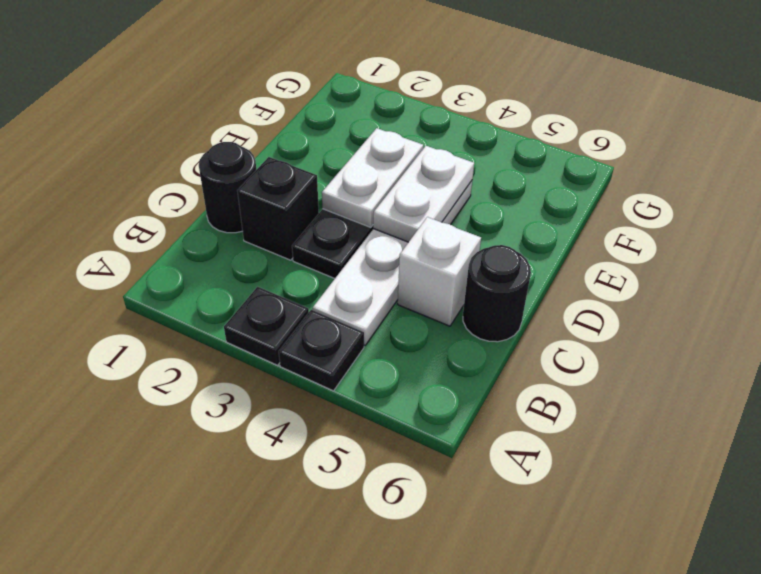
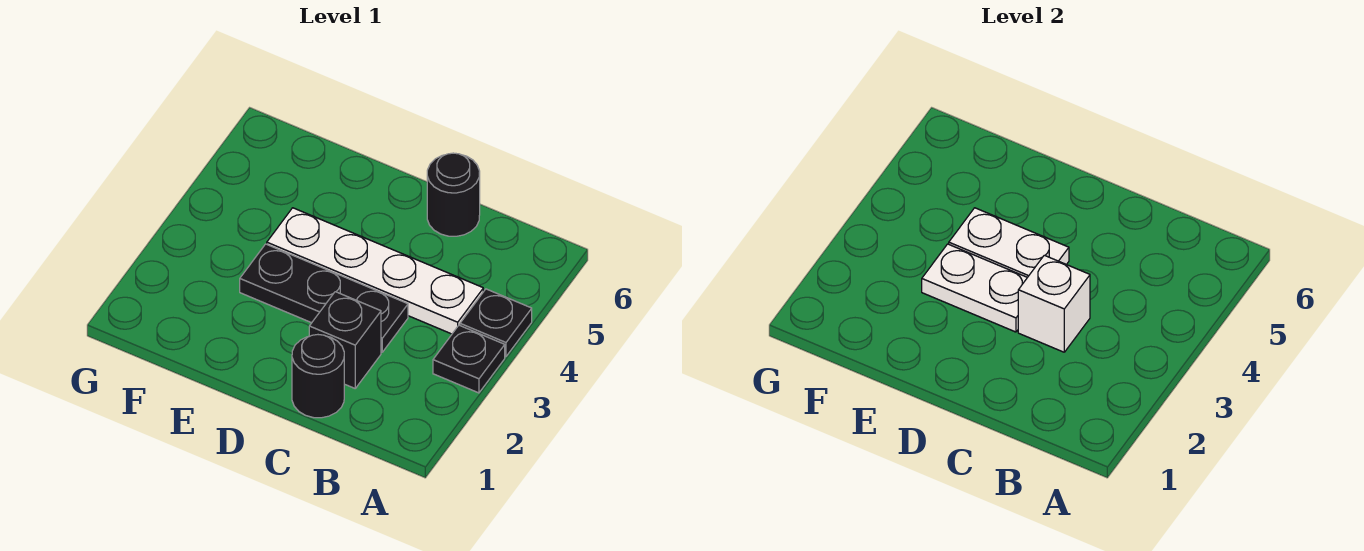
white brick C5 level 1 -> white brick C3 level 2

